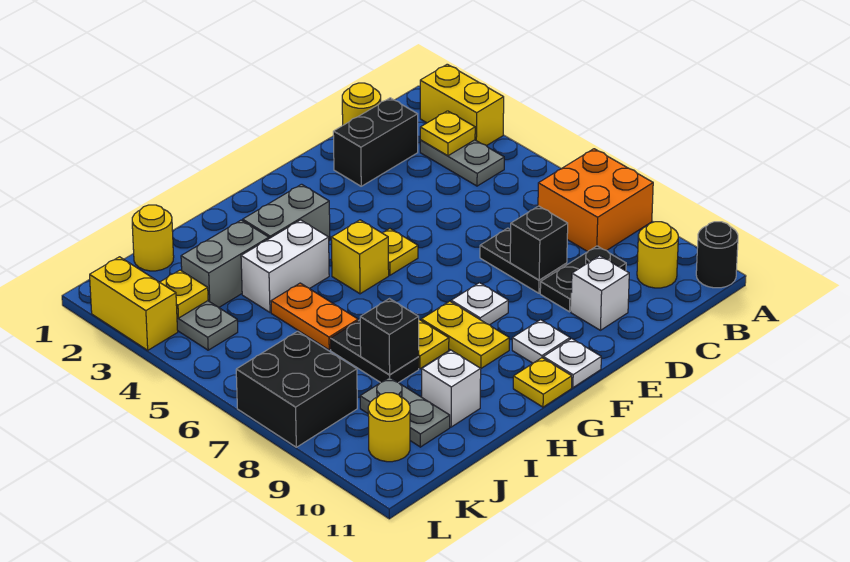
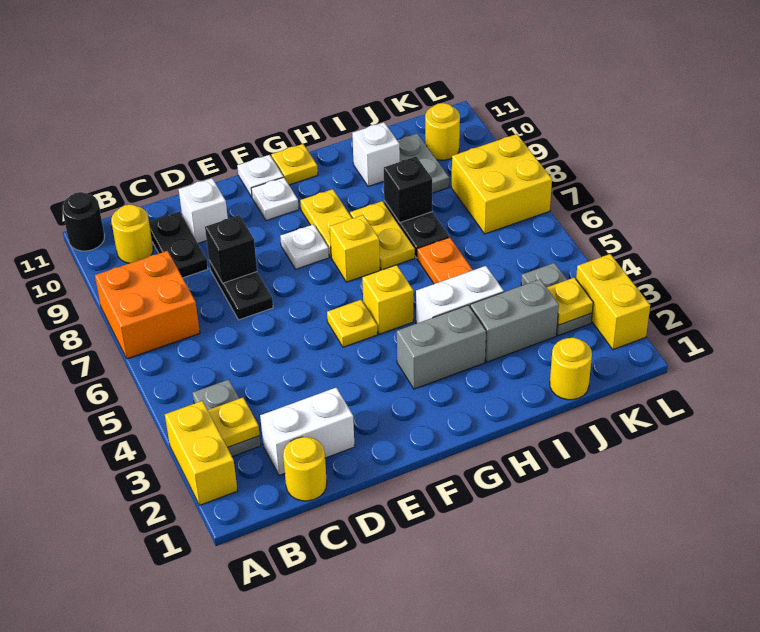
black brick C2:D2 level 1 -> white brick C2:D2 level 1
black plate C9:D9 level 1 -> black plate C9:C10 level 1
none -> yellow brick G7 level 1
black brick K7:L8 level 1 -> yellow brick K7:L8 level 1

